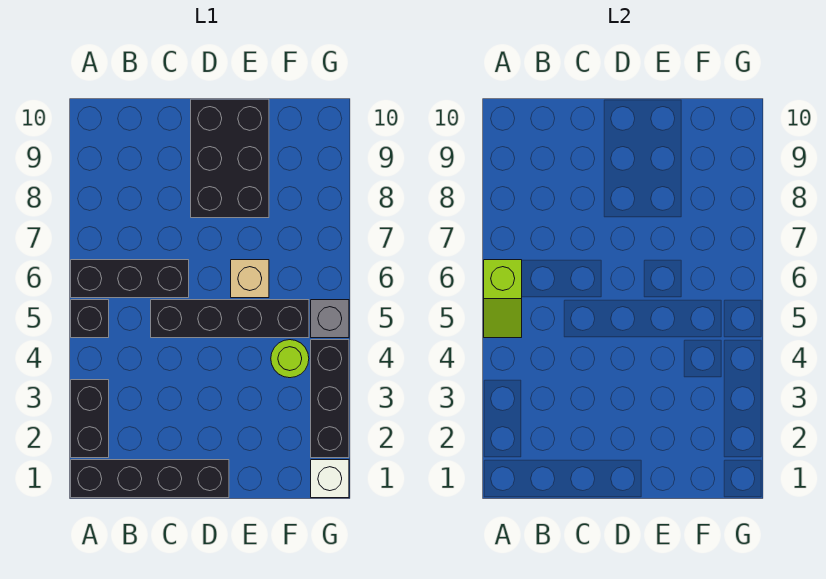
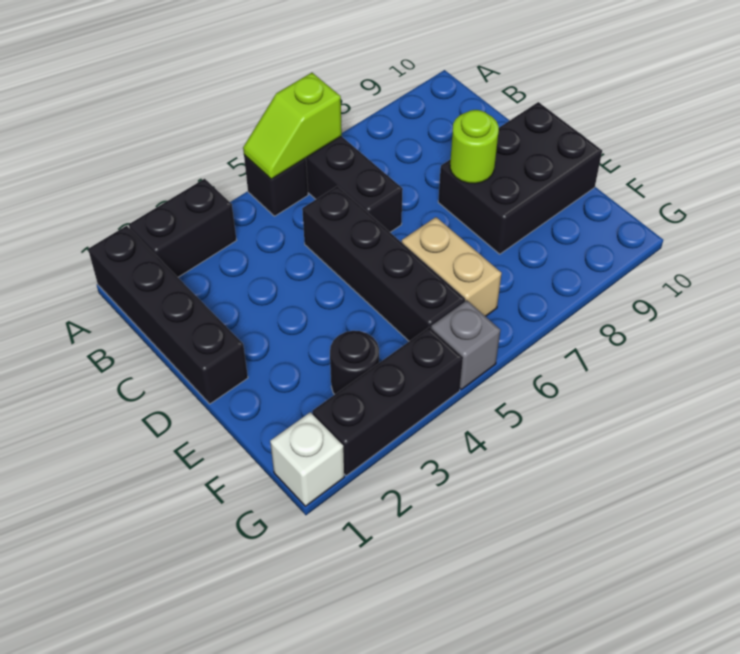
tan brick E6 level 1 -> tan brick E6:F6 level 1
none -> black round brick F3 level 1
lime round brick F4 level 1 -> lime round brick D8 level 2

